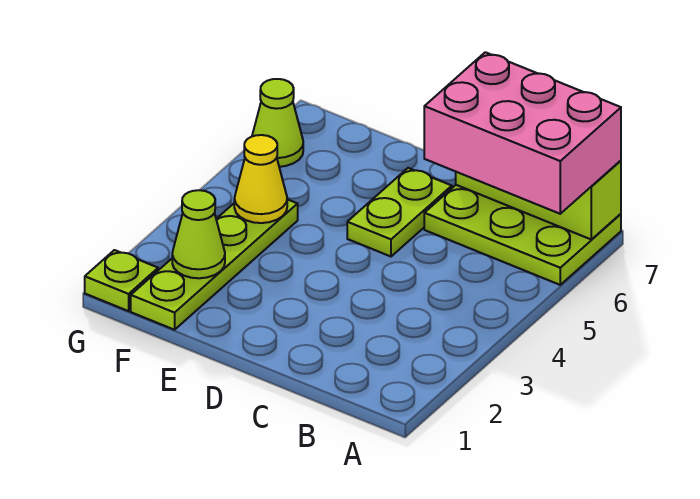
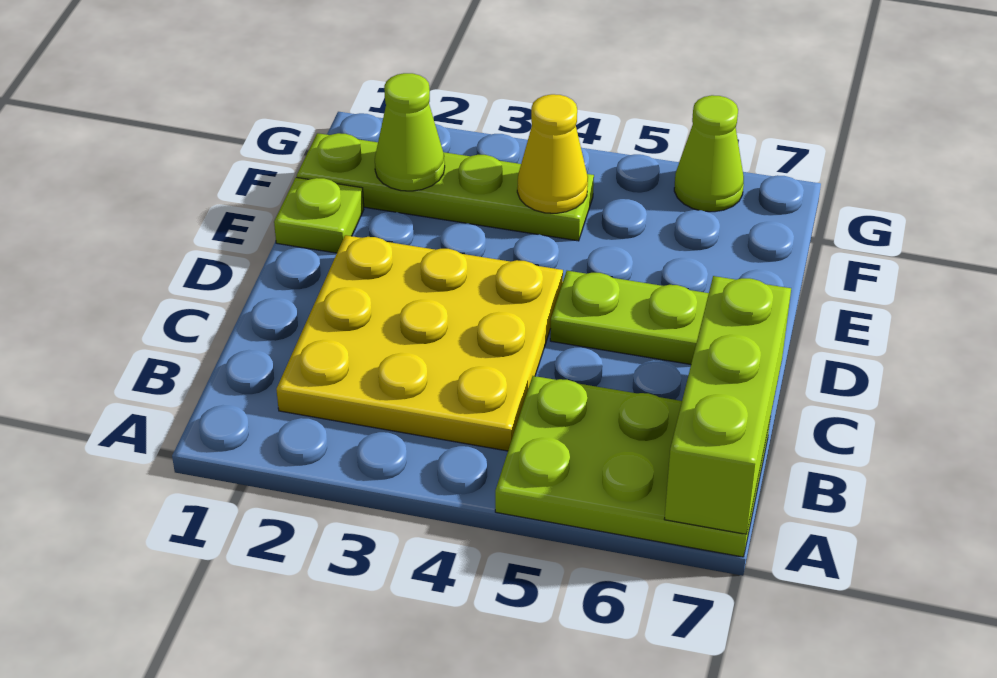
lime plate A6:C7 level 1 -> lime plate A5:B7 level 1
pink brick A6:C7 level 3 -> none
none -> yellow plate B2:D4 level 1
lime plate G1 level 1 -> lime plate E1 level 1

